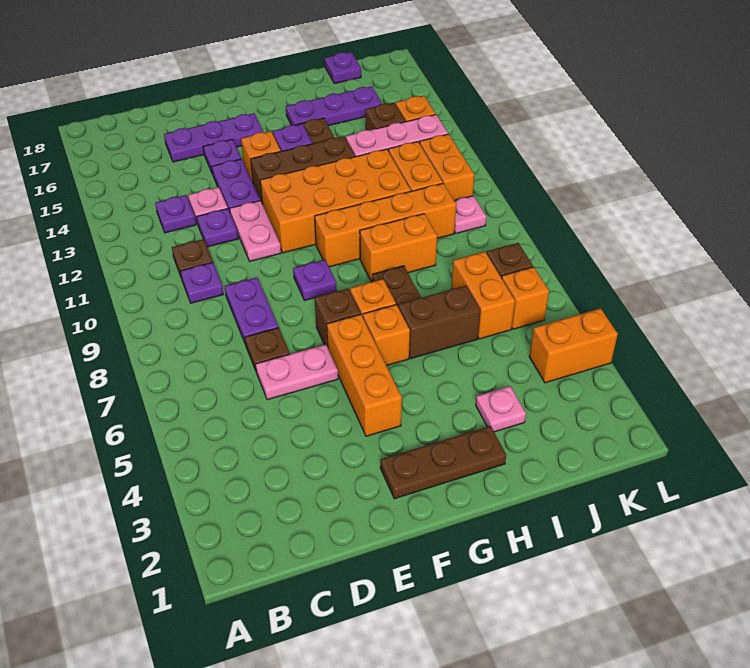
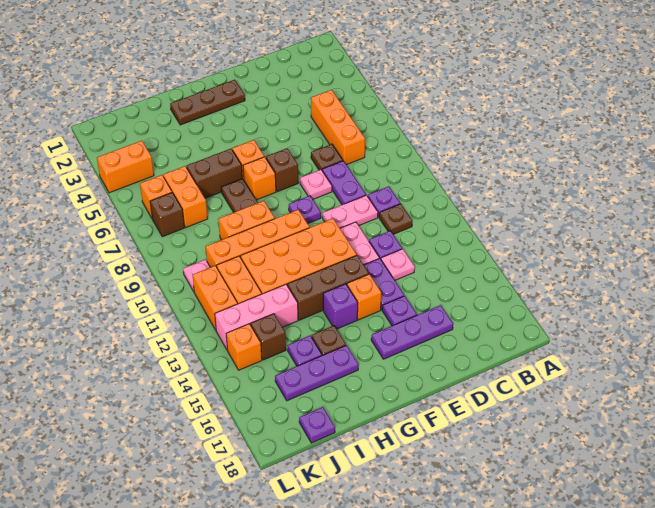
purple plate C13 level 1 -> purple plate I15 level 1
pink plate D6:E6 level 1 -> pink plate D10:E10 level 1
orange brick F4:F6 level 1 -> orange brick C5:C7 level 1
pink plate I3 level 1 -> pink plate E8 level 1

